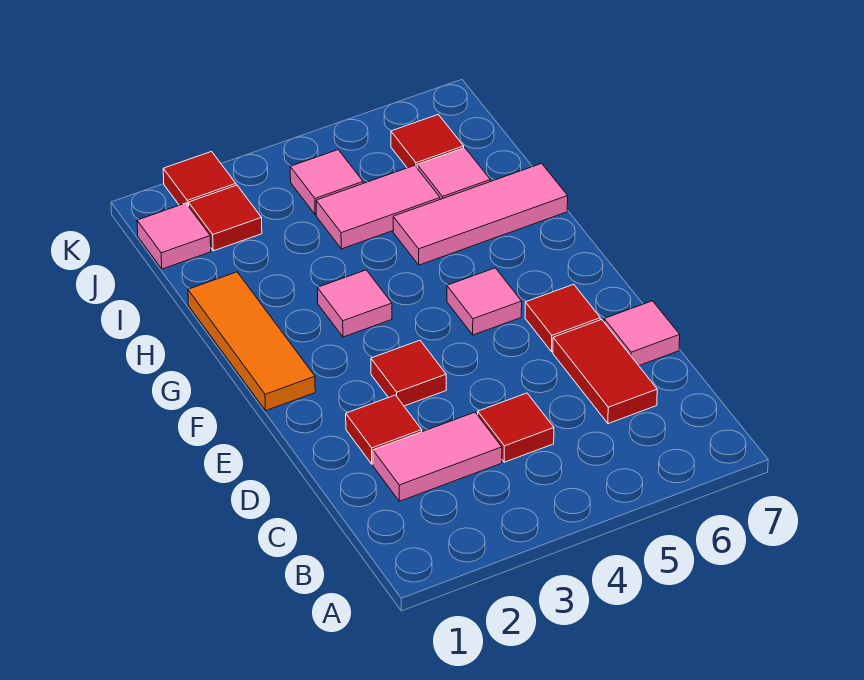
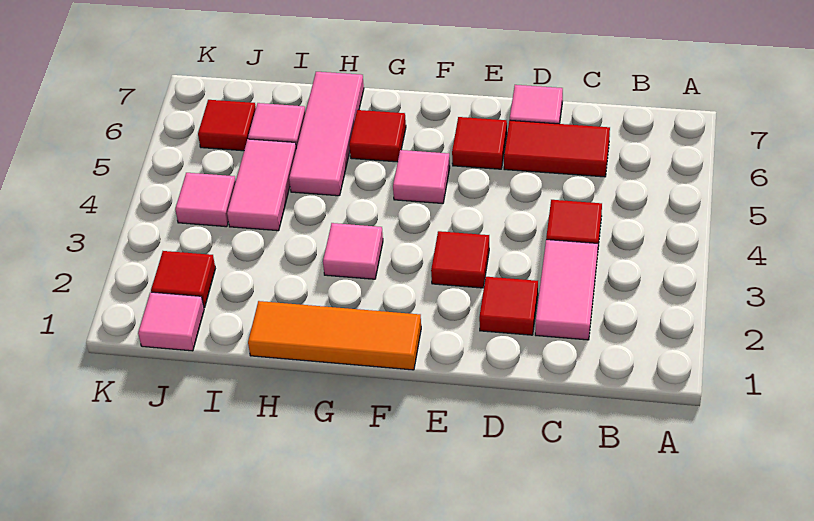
red tile K2 level 1 -> red tile G6 level 1

